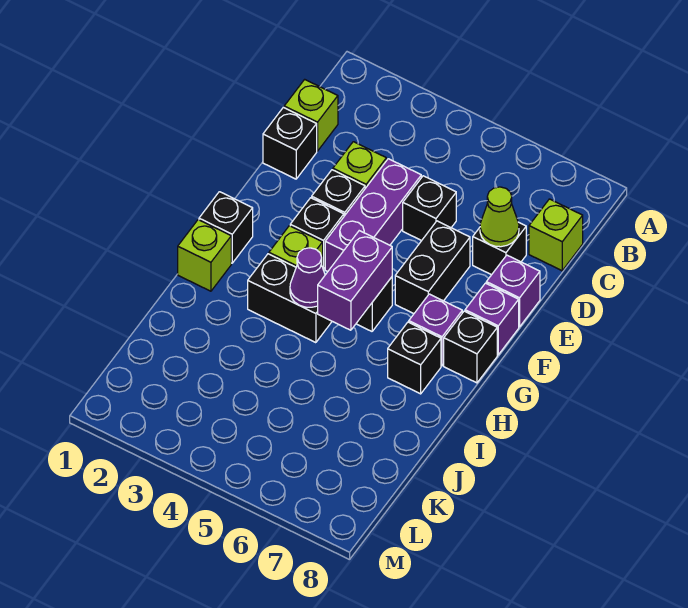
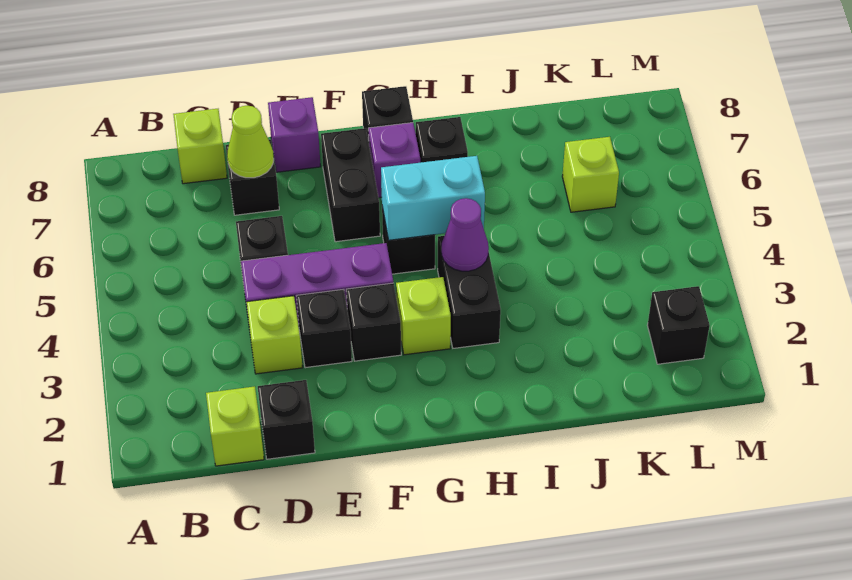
black brick E6:F6 level 1 -> black brick F6:F7 level 1
purple brick F8 level 1 -> none
black brick G1 level 1 -> black brick L2 level 1
purple brick G5:H5 level 2 -> cyan brick G5:H5 level 2
lime brick H1 level 1 -> lime brick K6 level 1

